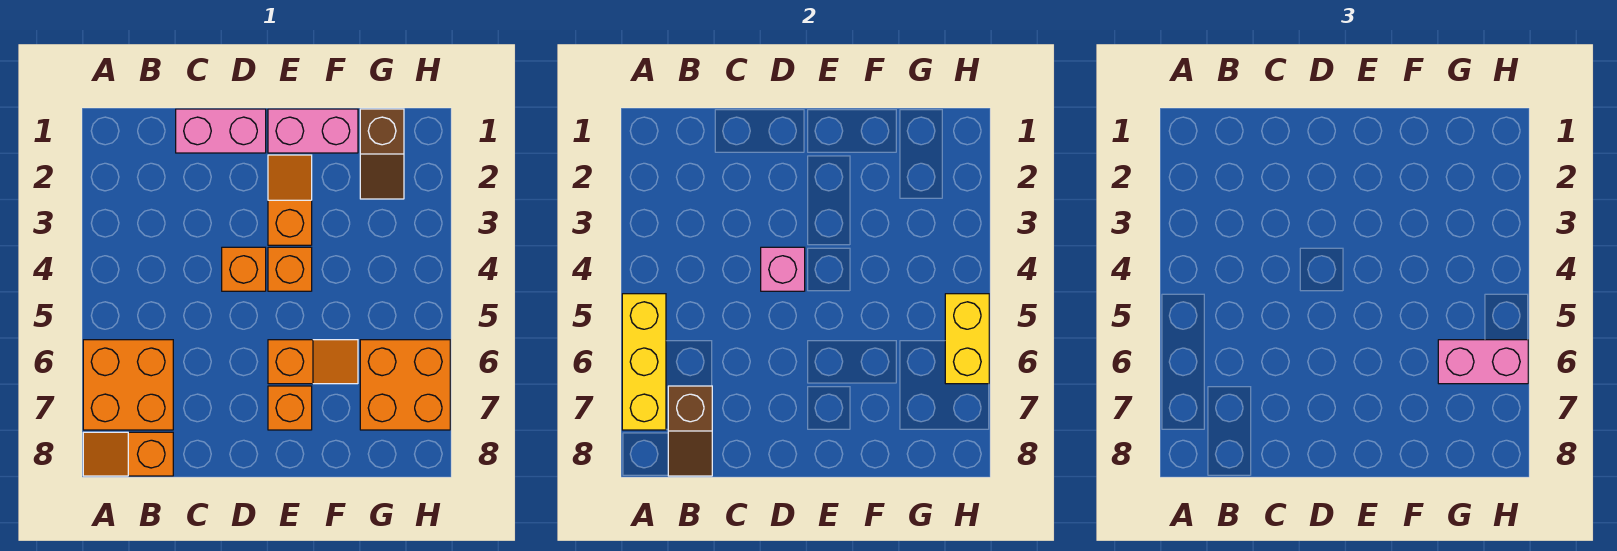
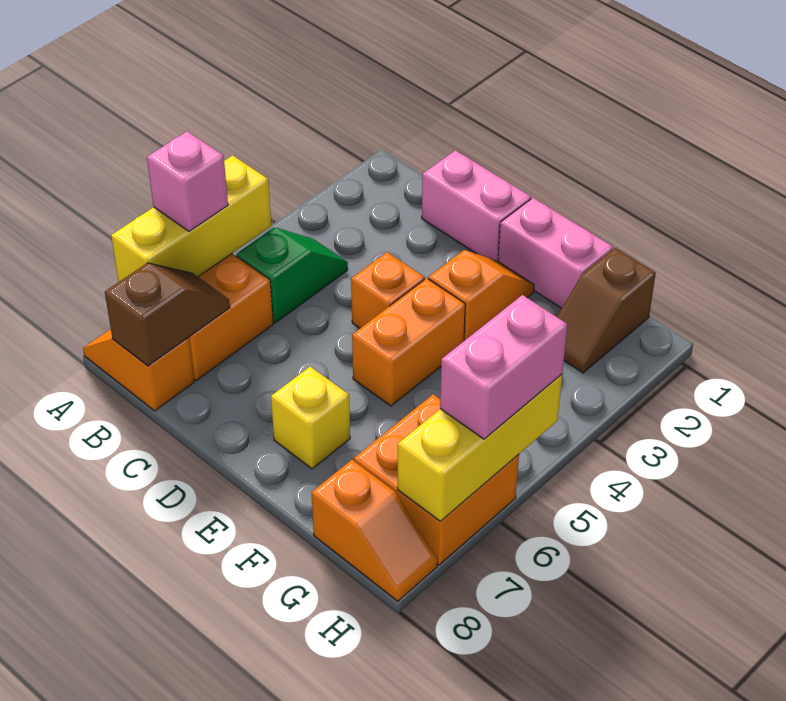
none -> green slope B4:B5 level 1 top 5
brown slope B7:B8 level 2 top 7 -> brown slope B7:B8 level 2 top 8
pink brick D4 level 2 -> pink brick A6 level 3
orange brick E4 level 1 -> orange brick E4:E5 level 1
orange slope E6:F6 level 1 top E -> orange slope G8:H8 level 1 top G
orange brick E7 level 1 -> yellow brick E7 level 1
pink brick G6:H6 level 3 -> pink brick H5:H6 level 3
yellow brick H5:H6 level 2 -> yellow brick H5:H7 level 2

